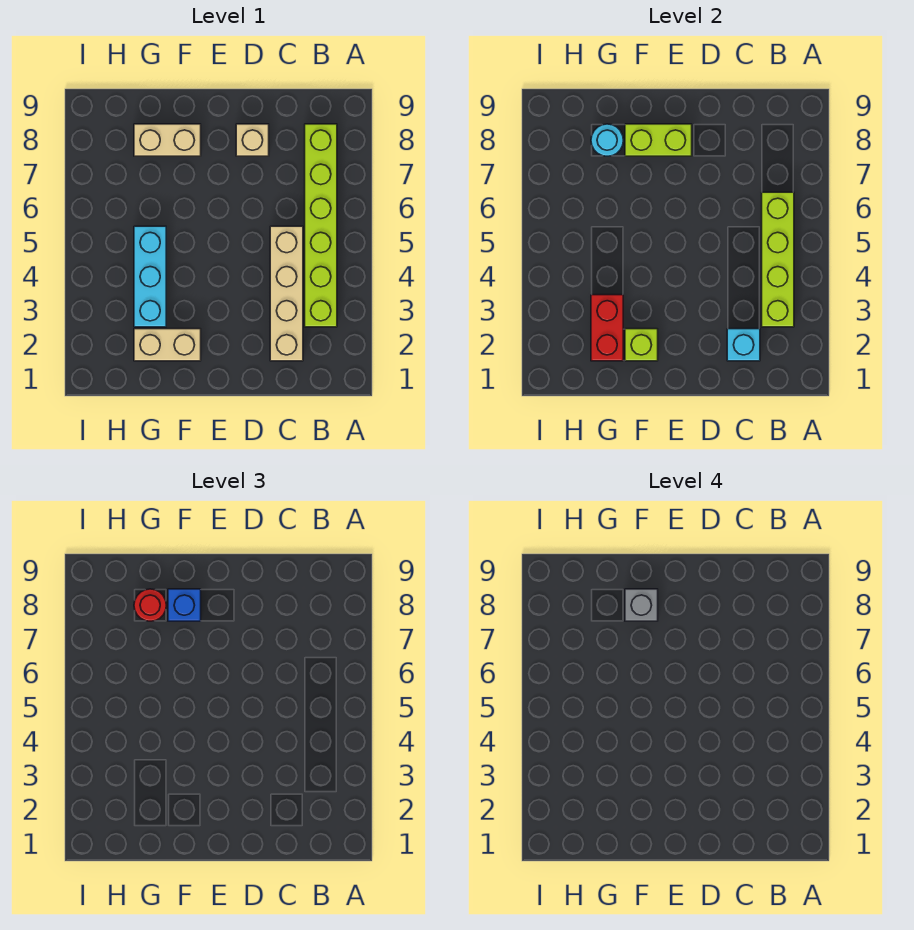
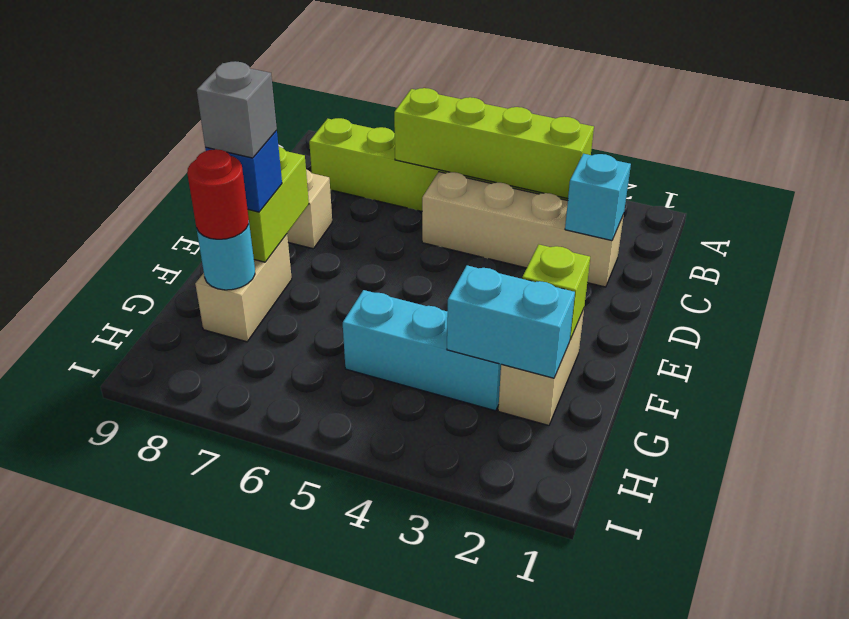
red brick G2:G3 level 2 -> cyan brick G2:G3 level 2

